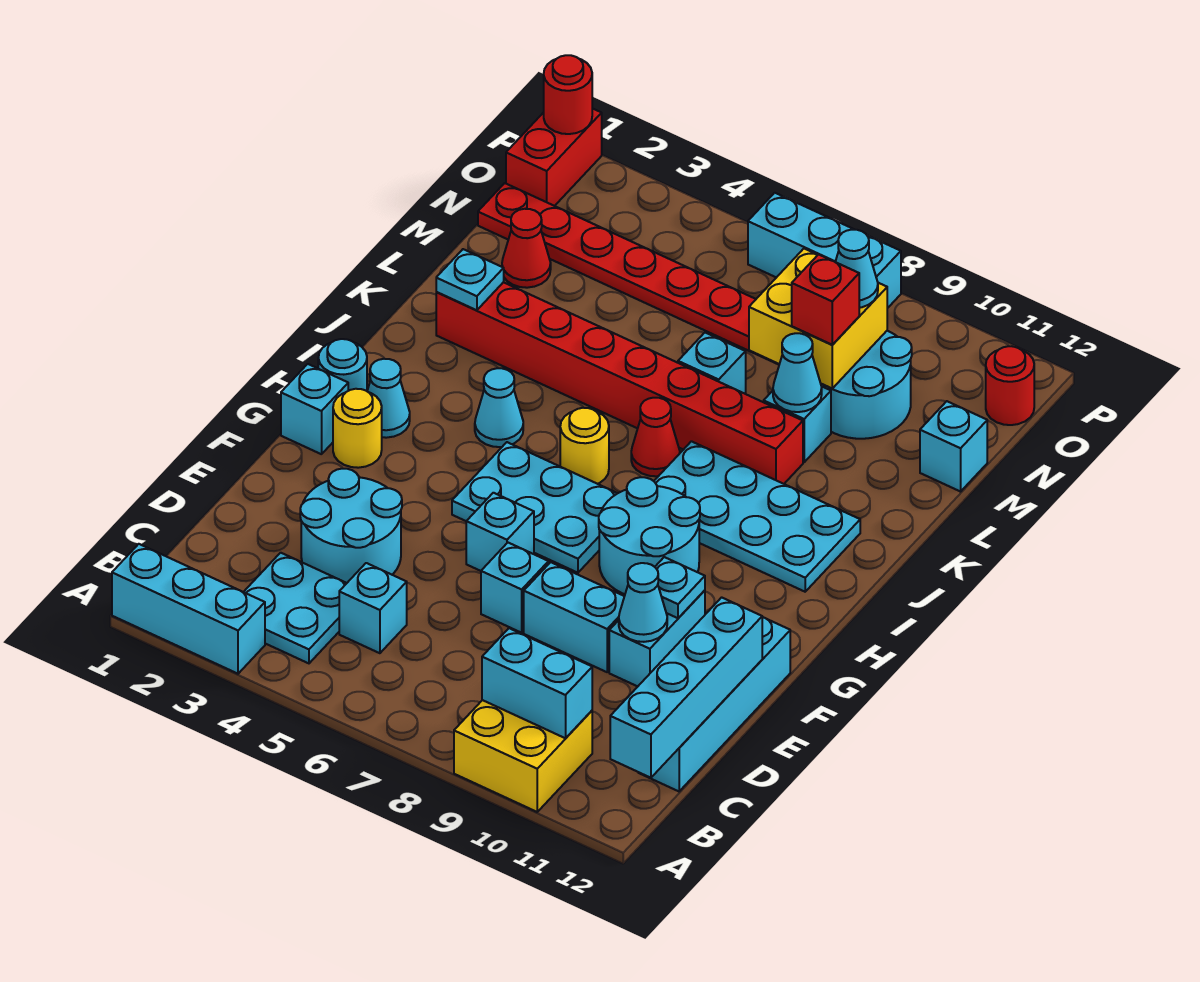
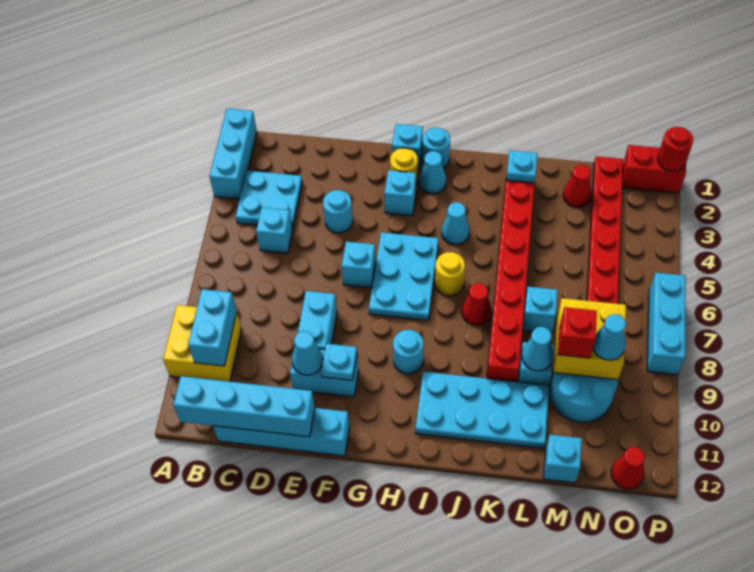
cyan round brick D3:E4 level 1 -> cyan round brick E4 level 1
cyan brick E7 level 1 -> cyan brick G3 level 1
cyan round brick G8:H9 level 1 -> cyan round brick H9 level 1
cyan plate I8:J11 level 1 -> cyan plate I10:L11 level 1
red round brick O12 level 1 -> red cone O12 level 1

